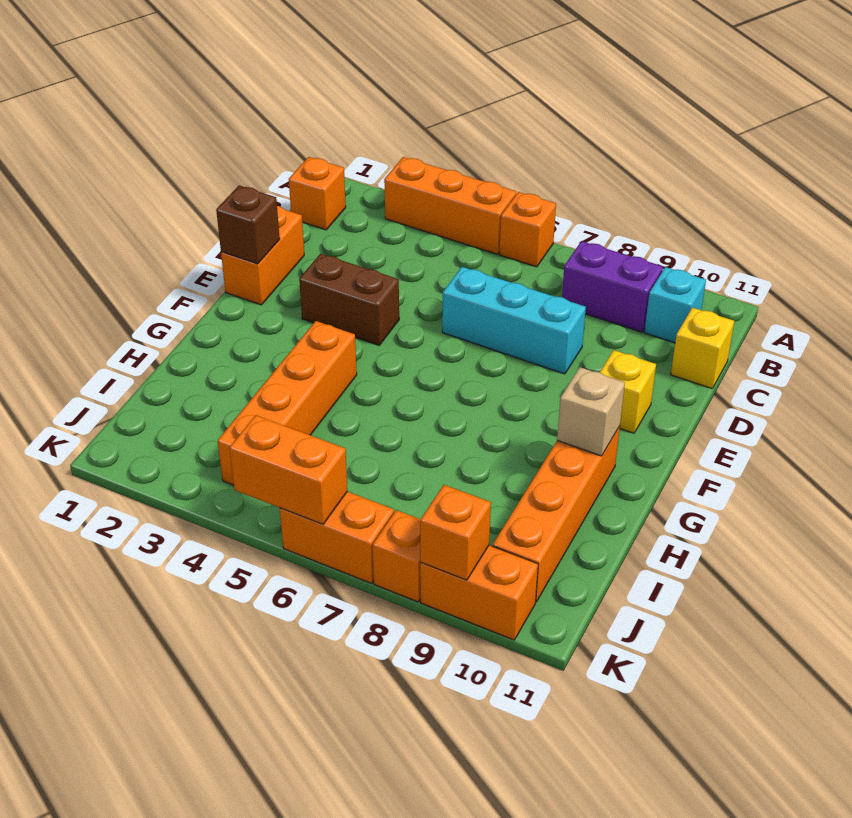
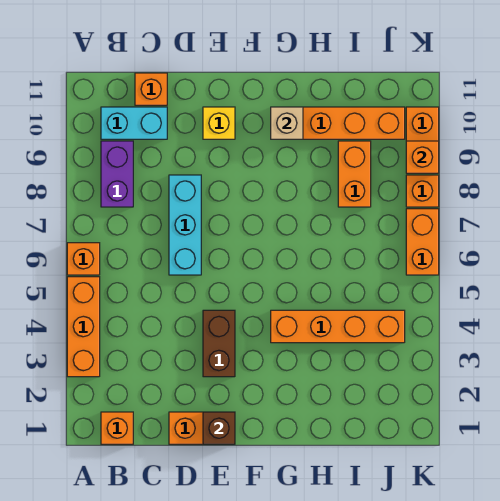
cyan brick B10 level 1 -> cyan brick B10:C10 level 1
yellow brick C11 level 1 -> orange brick C11 level 1
orange brick K5:K6 level 2 -> orange brick I8:I9 level 1

